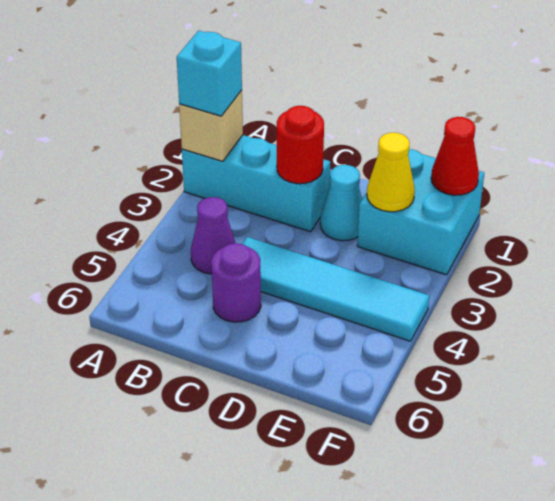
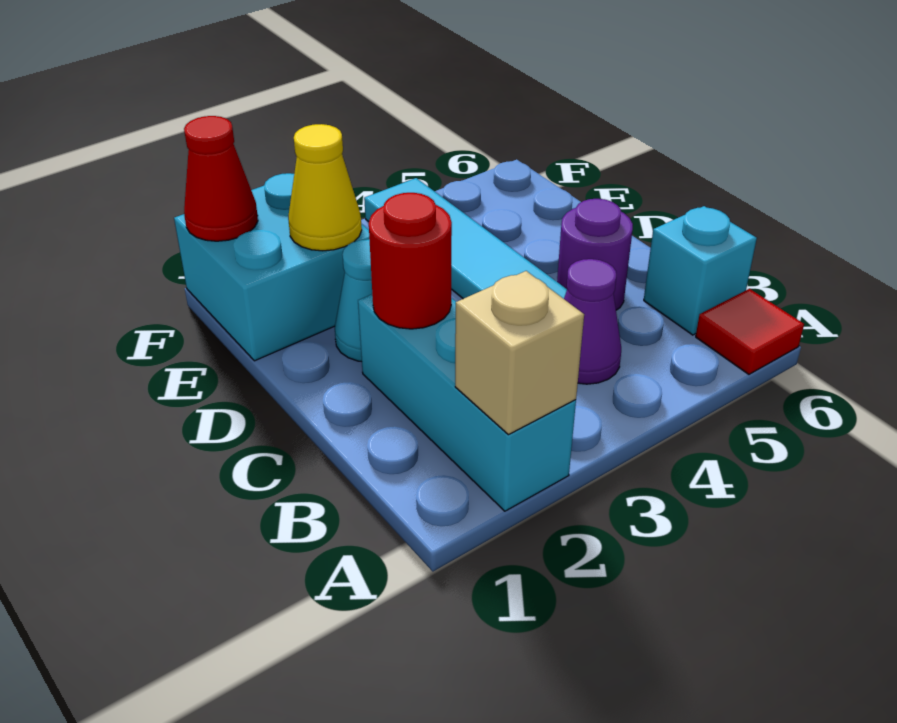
cyan brick A2 level 3 -> cyan brick B6 level 1
none -> red tile A6 level 1

